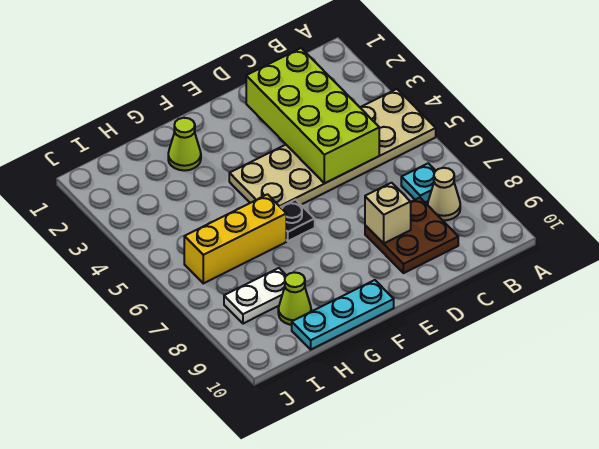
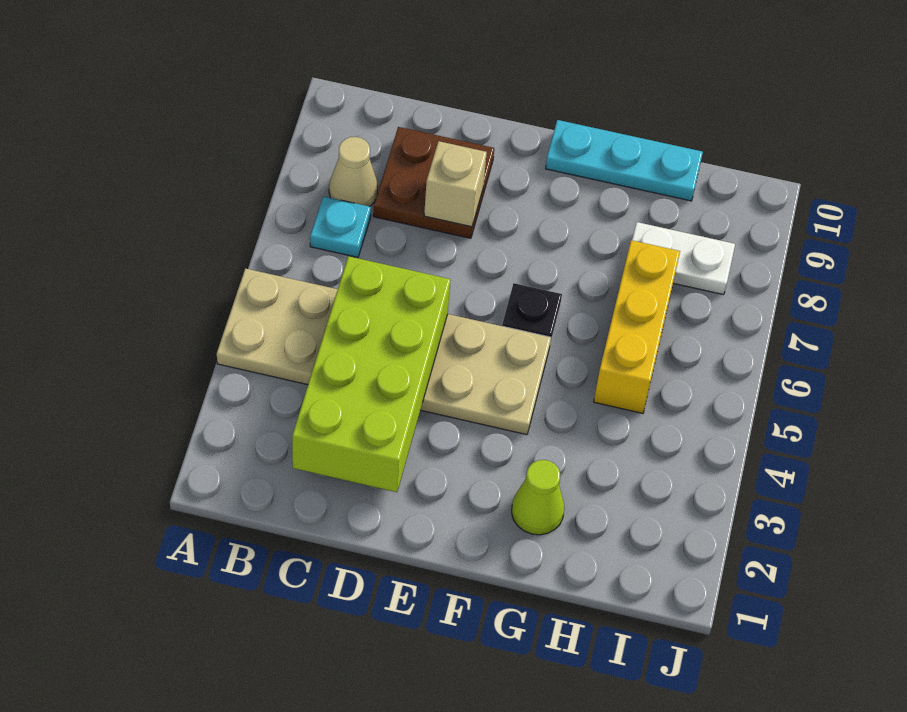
yellow brick G6:I6 level 1 -> yellow brick H5:H7 level 1
lime cone H9 level 1 -> none

